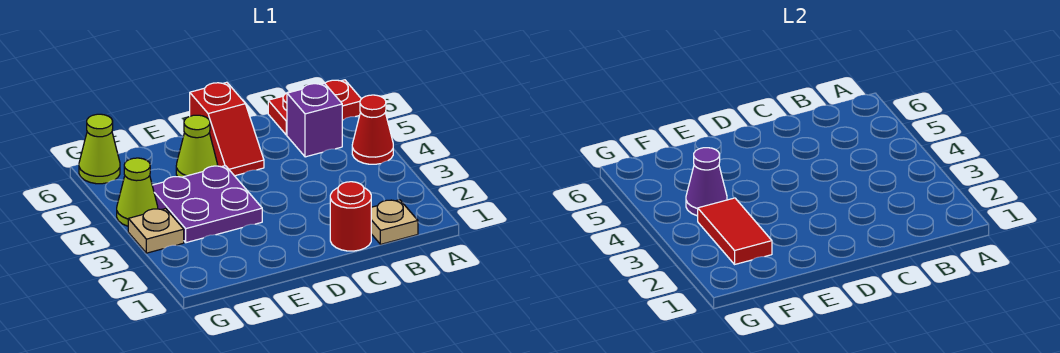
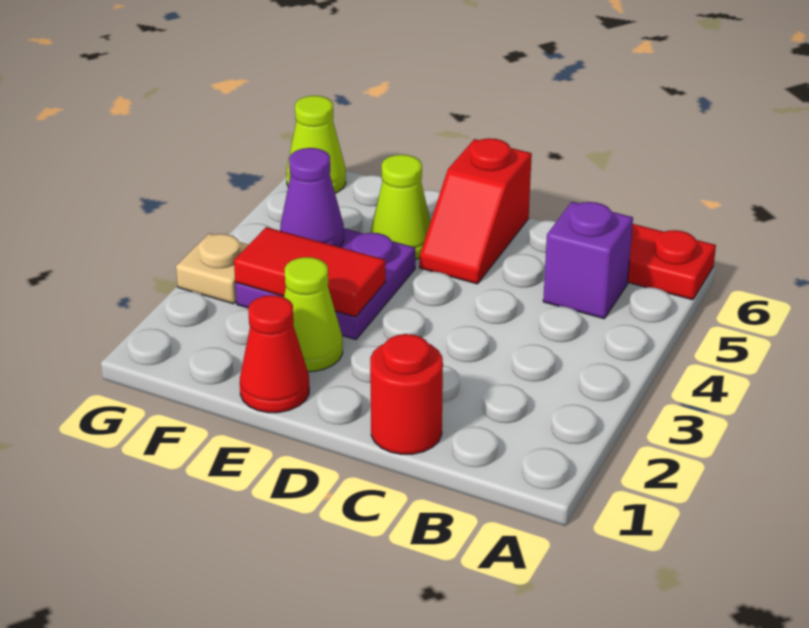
red cone A4 level 1 -> red cone E1 level 1
tan plate B1 level 1 -> none
red tile F2:F3 level 2 -> red tile E3:F3 level 2
lime cone G4 level 1 -> lime cone E2 level 1

